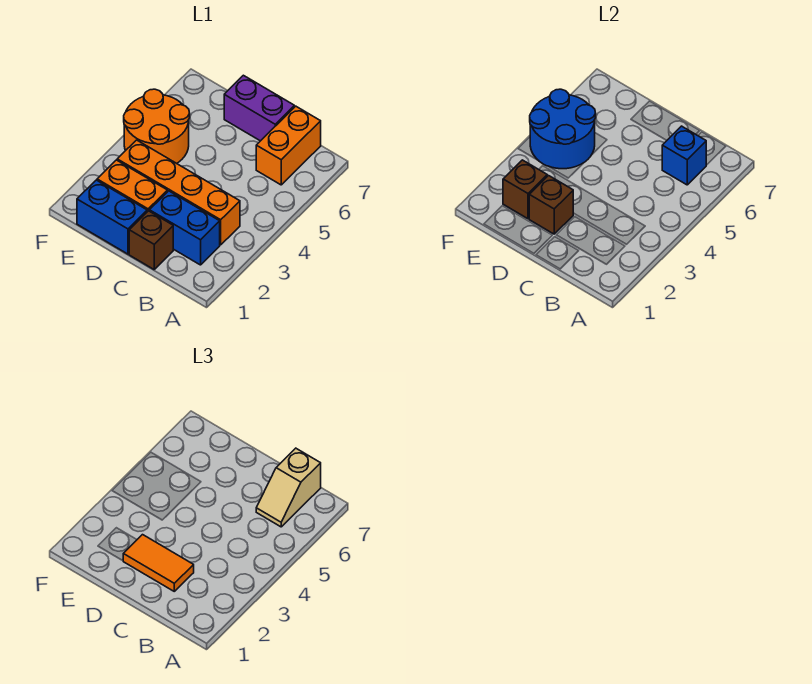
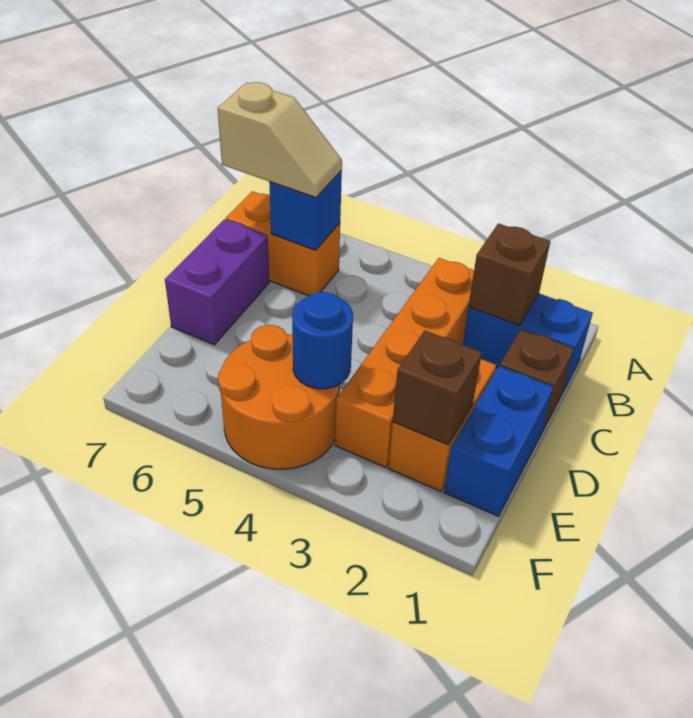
blue brick B2:C2 level 1 -> blue brick B1:B2 level 1
orange tile C2:D2 level 3 -> none
brown brick D2 level 2 -> brown brick B2 level 2
blue round brick E4:F5 level 2 -> blue round brick E4 level 2

